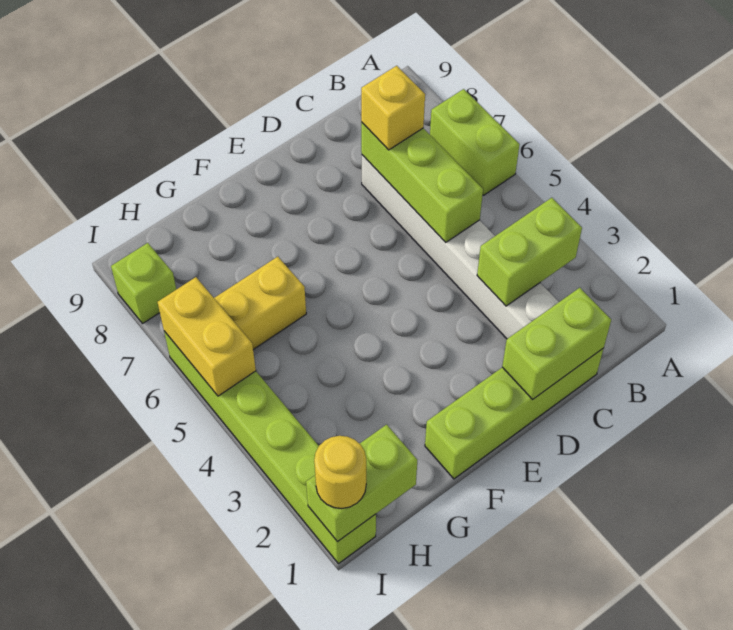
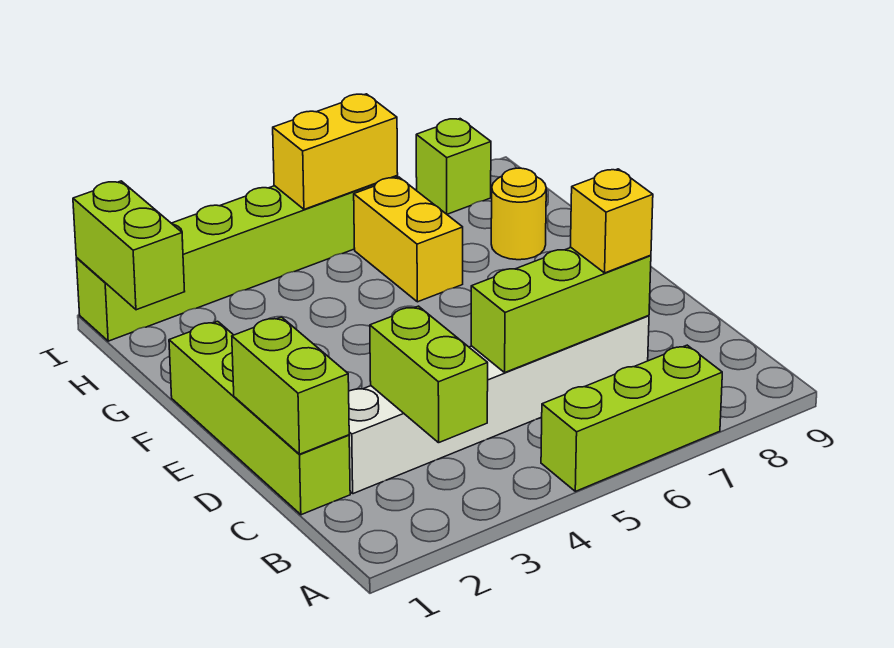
lime brick A6:A7 level 1 -> lime brick A5:A7 level 1
yellow round brick I1 level 3 -> yellow round brick G8 level 1

